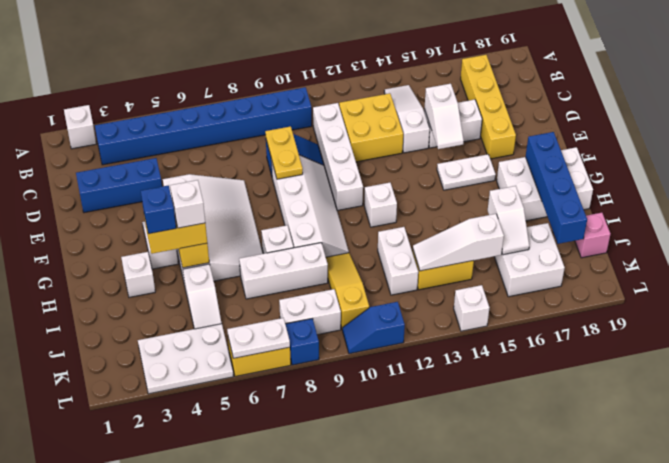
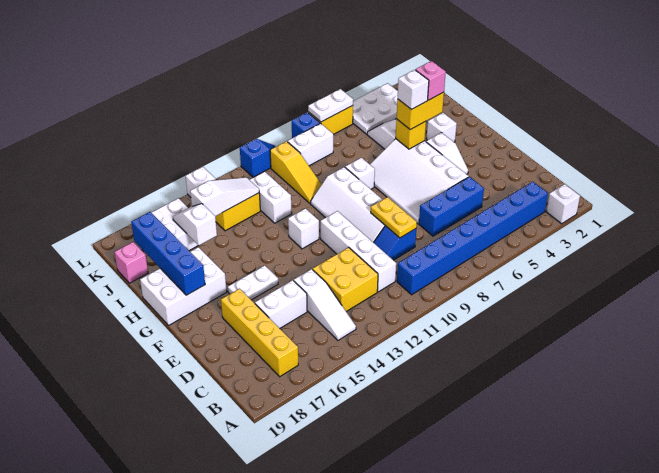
blue brick D2:D4 level 1 -> blue brick D5:D7 level 1
white slope D15:E15 level 2 top D -> none
blue brick H4 level 4 -> pink brick H4 level 4
white brick I7:I9 level 1 -> none

